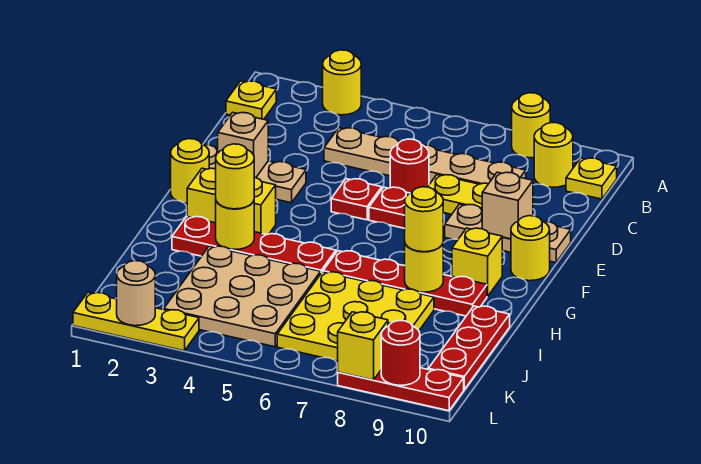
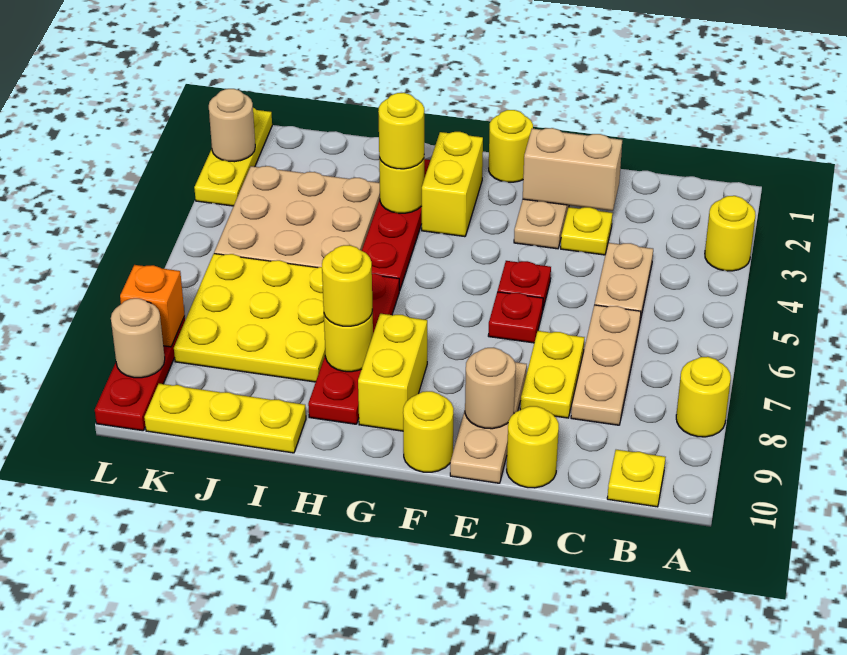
yellow plate B1 level 1 -> yellow plate D3 level 1
yellow round brick B9 level 1 -> yellow round brick D10 level 1
red round brick D6 level 1 -> none
tan brick E2 level 2 -> tan brick D2:E2 level 2
tan brick E9 level 2 -> tan round brick E9 level 2
yellow brick G9 level 1 -> yellow brick G8:G9 level 1
red plate I10:K10 level 1 -> yellow plate I10:K10 level 1
yellow brick L8 level 2 -> orange brick L8 level 2
red round brick L9 level 2 -> tan round brick L9 level 2

